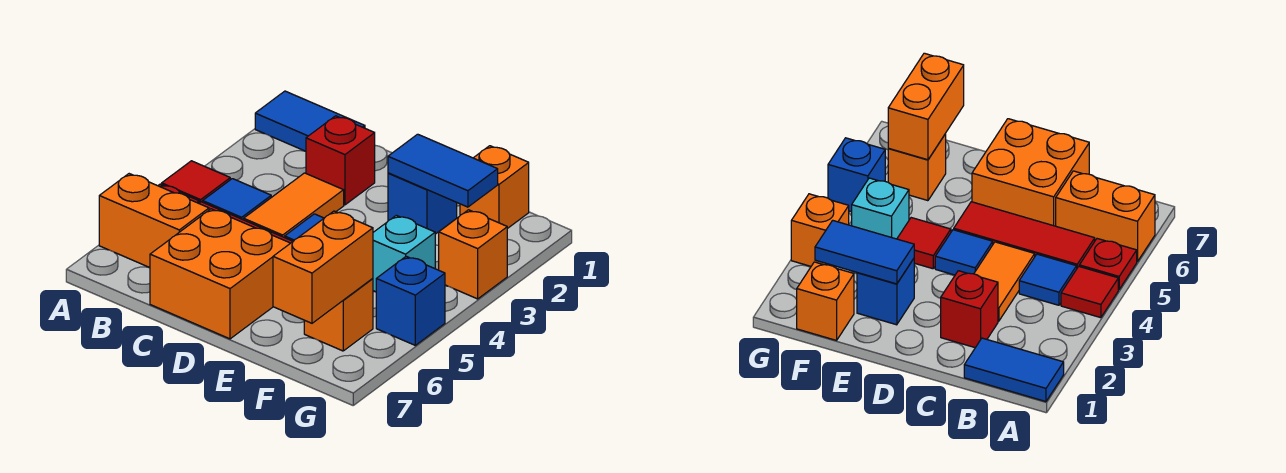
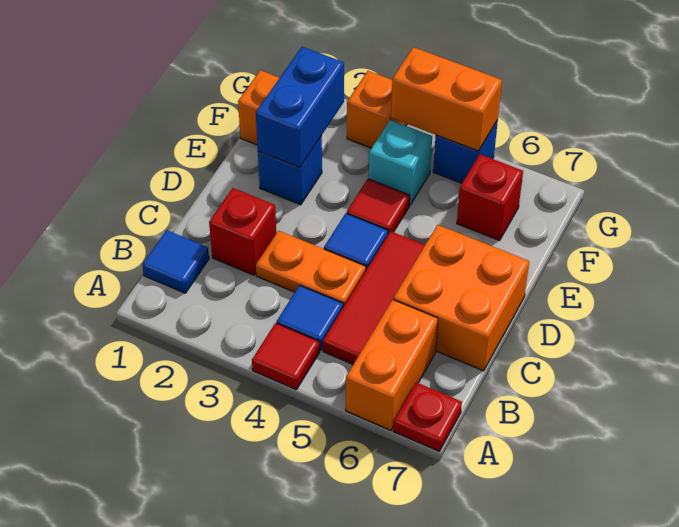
blue tile A1:B1 level 1 -> blue tile B1 level 1
red plate A5 level 1 -> red plate A7 level 1
orange tile C3:C4 level 1 -> orange plate C3:C4 level 1
blue tile E2:F2 level 2 -> blue brick E2:F2 level 2
orange brick F6 level 1 -> red brick F6 level 1
orange brick F6:F7 level 2 -> orange brick G4:G5 level 2

